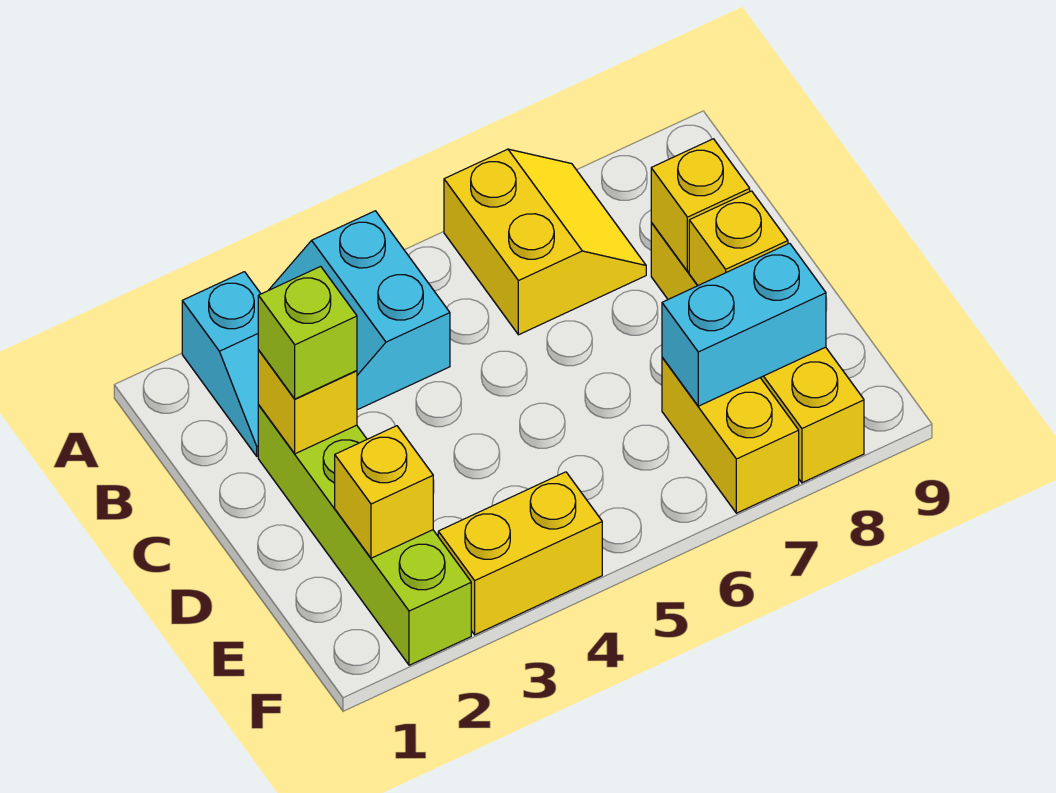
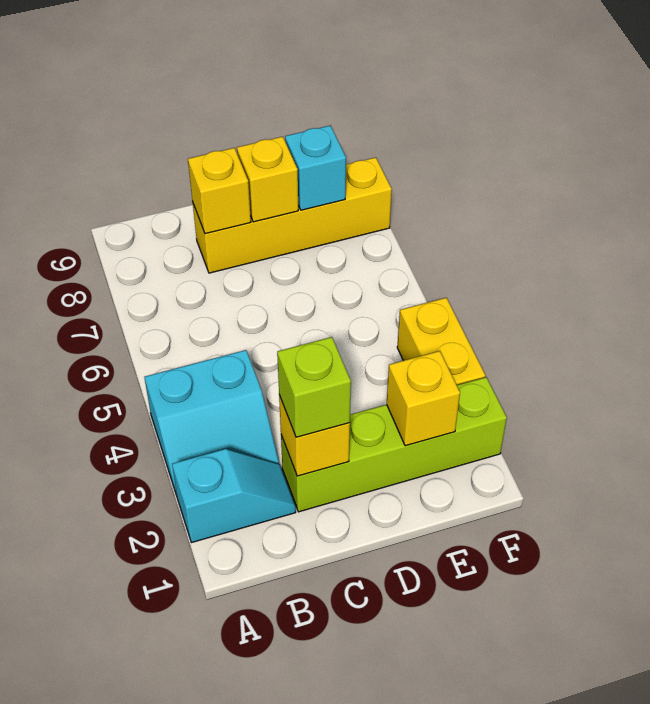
yellow slope A6:B7 level 1 top 6 -> none
yellow brick E7:F7 level 1 -> none
cyan brick E7:E8 level 2 -> cyan brick E8 level 2

